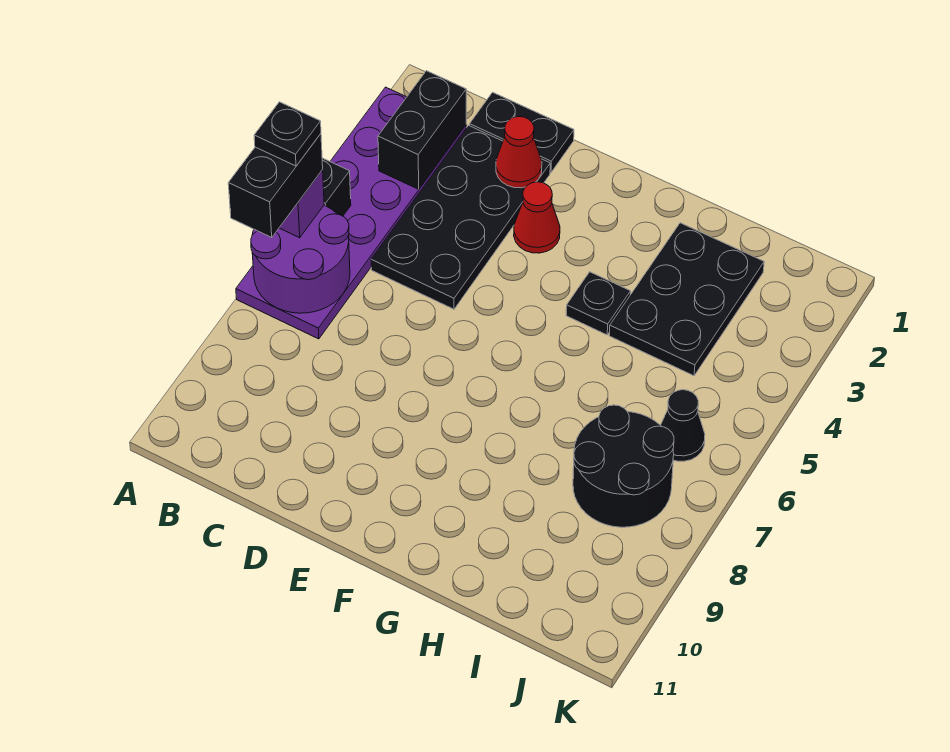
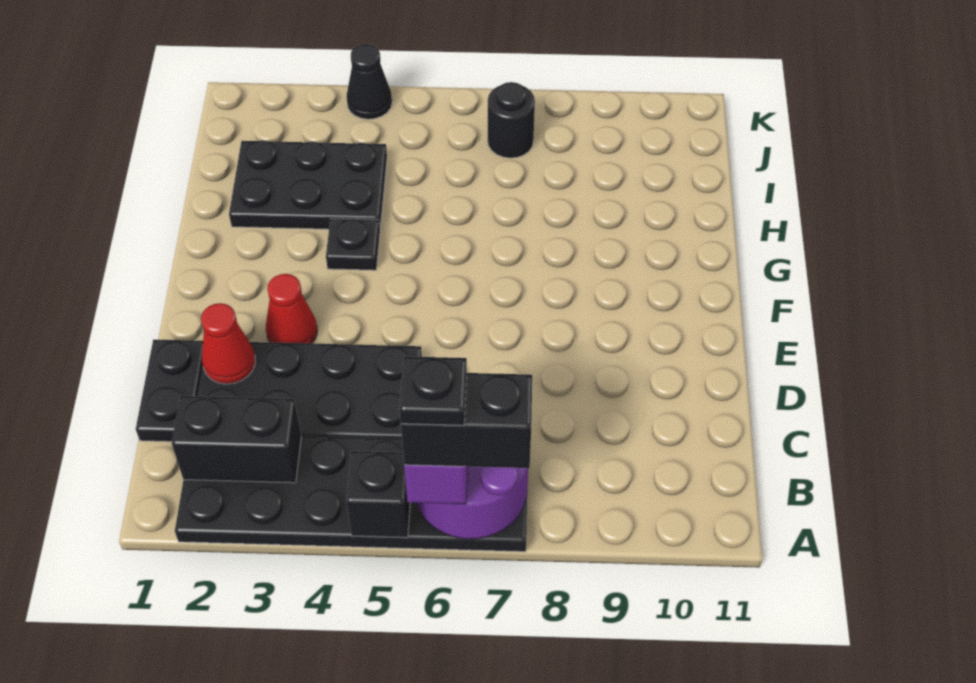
purple plate A2:B7 level 1 -> black plate A2:B7 level 1
black round brick I7:J8 level 1 -> black round brick J7 level 1
black cone J6 level 1 -> black cone K4 level 1

